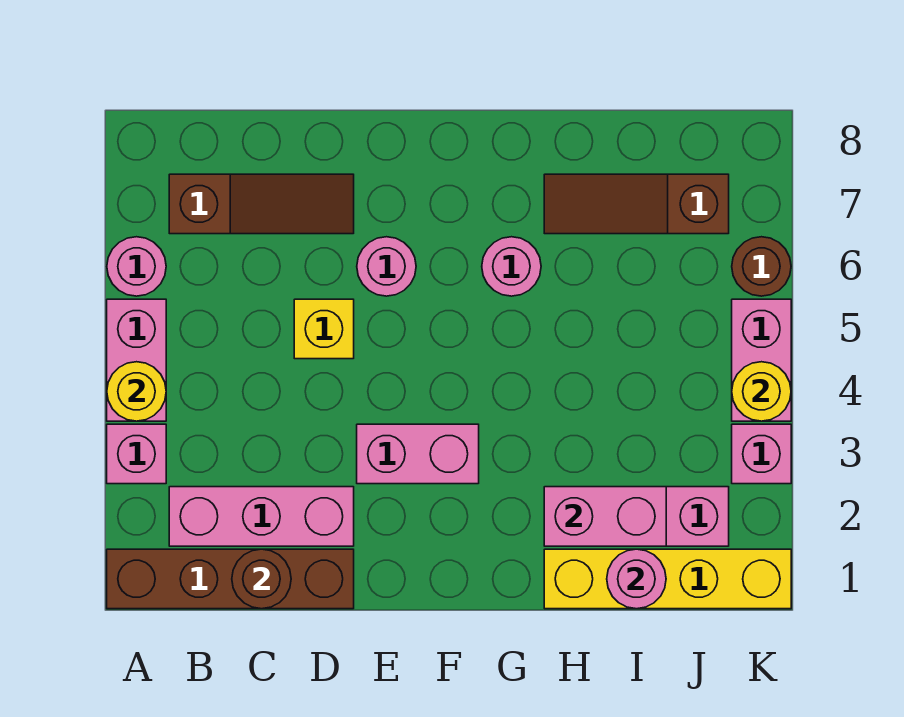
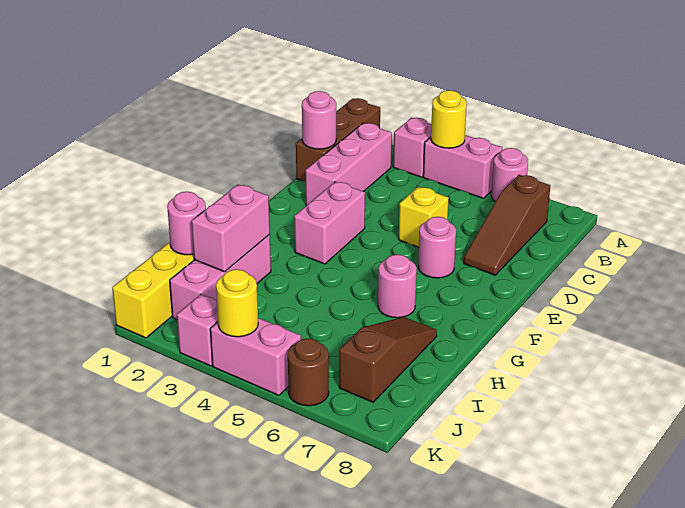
brown brick A1:D1 level 1 -> brown brick A1:C1 level 1
brown round brick C1 level 2 -> pink round brick C1 level 2

